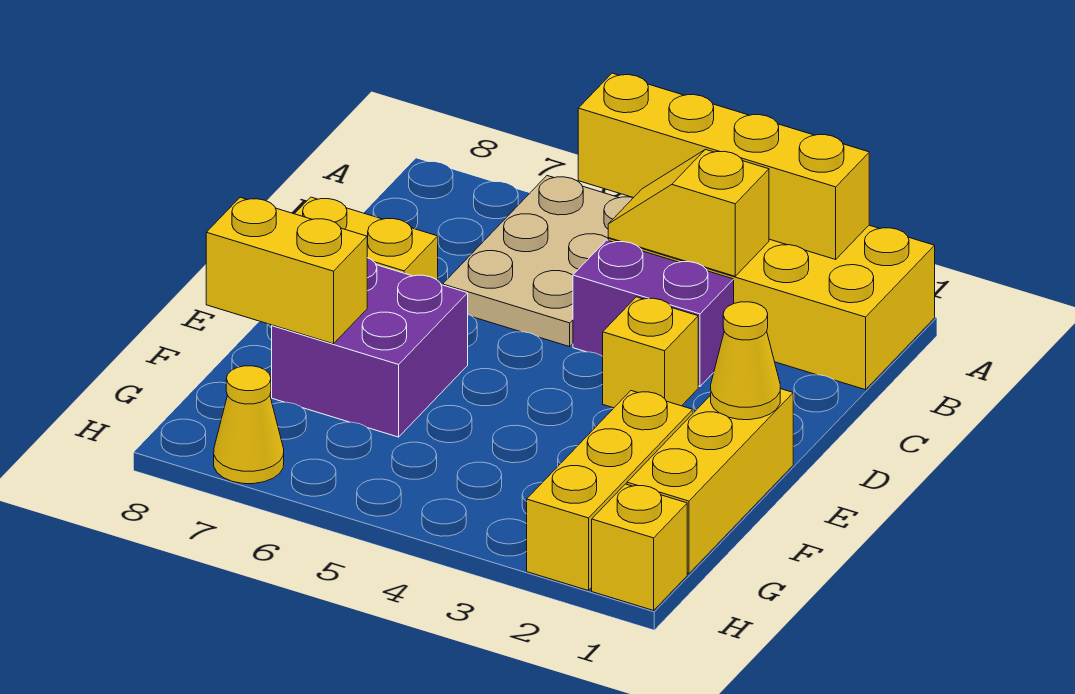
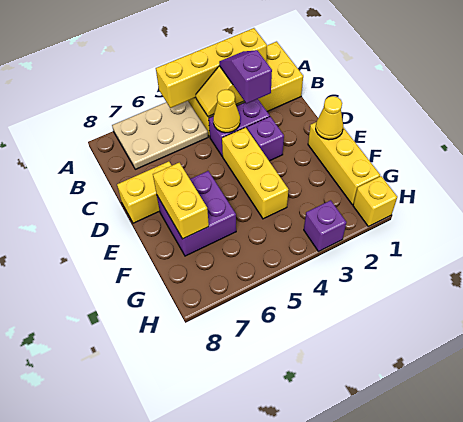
tan plate A5:C6 level 1 -> tan plate A5:B7 level 1
none -> purple slope B3:C3 level 3 top C
yellow brick D3 level 1 -> purple brick D3 level 1
yellow brick F2:H2 level 1 -> yellow brick D4:F4 level 1
yellow brick F7:F8 level 2 -> yellow brick E7:F7 level 2
none -> purple brick H3 level 1
yellow cone H7 level 1 -> yellow cone C4 level 2

